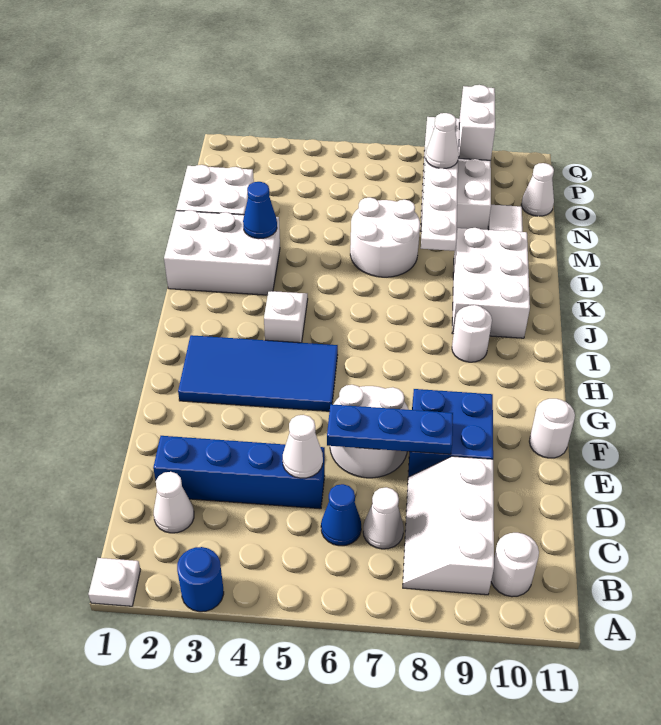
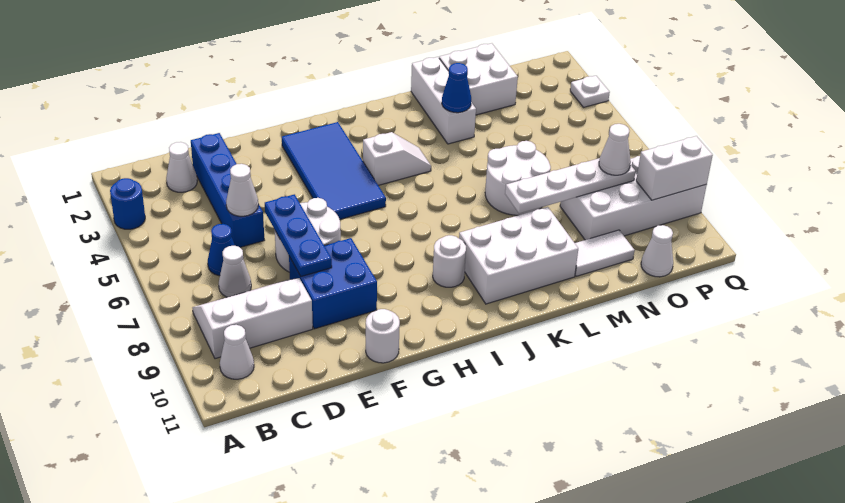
white plate A1 level 1 -> white plate Q3 level 1
white round brick B10 level 1 -> white cone B10 level 1
white brick K1:L3 level 1 -> white brick L1:L3 level 1

